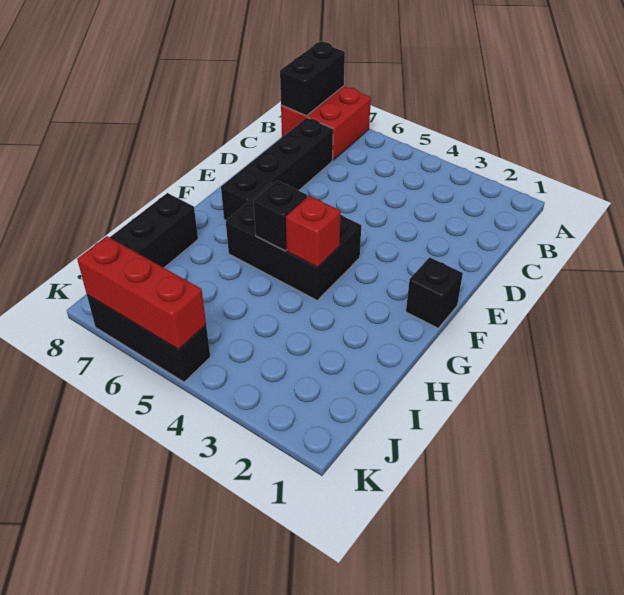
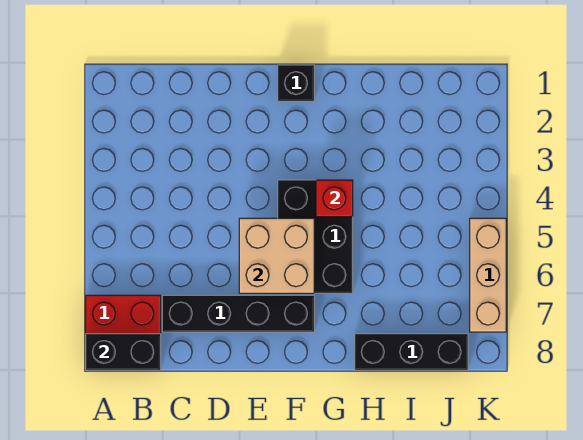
none -> tan brick E5:F6 level 2
black brick G5 level 2 -> none
black brick K5:K7 level 1 -> tan brick K5:K7 level 1
red brick K5:K7 level 2 -> none

